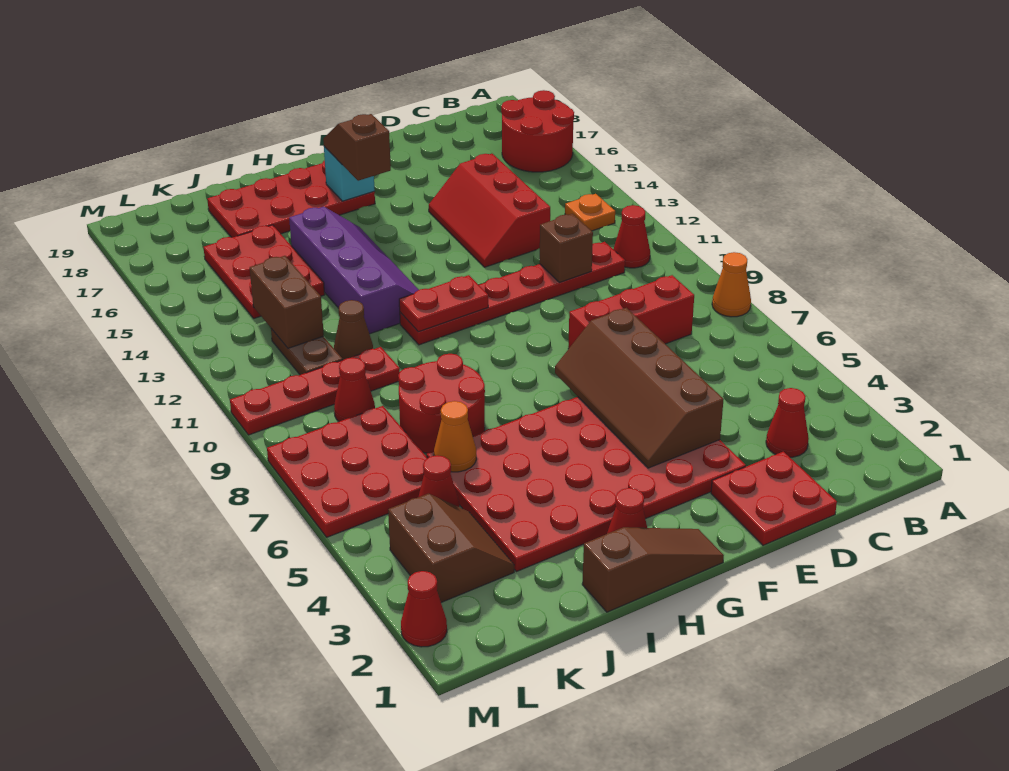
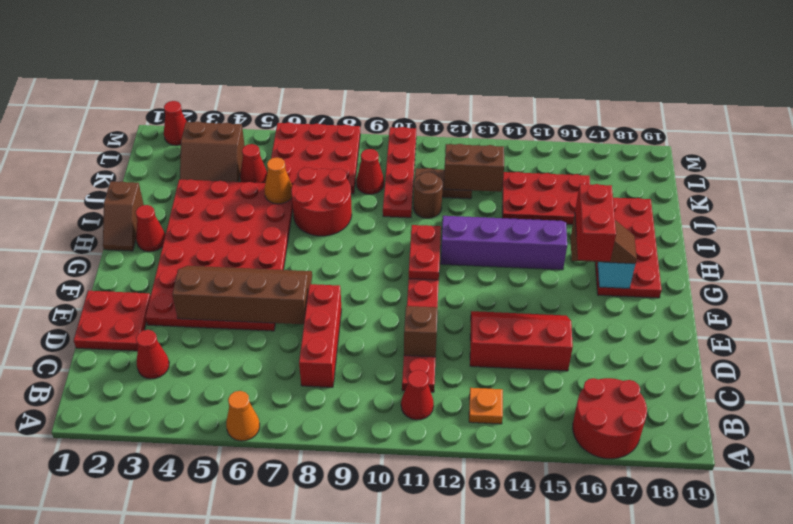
orange cone A8 level 1 -> orange cone A6 level 1
none -> red brick F16:G16 level 4
brown slope G1:I1 level 1 top I -> brown slope H1:I1 level 1 top I
purple slope H12:I15 level 1 top I -> purple slope H12:I15 level 1 top H
brown cone J11 level 1 -> brown round brick J11 level 1

